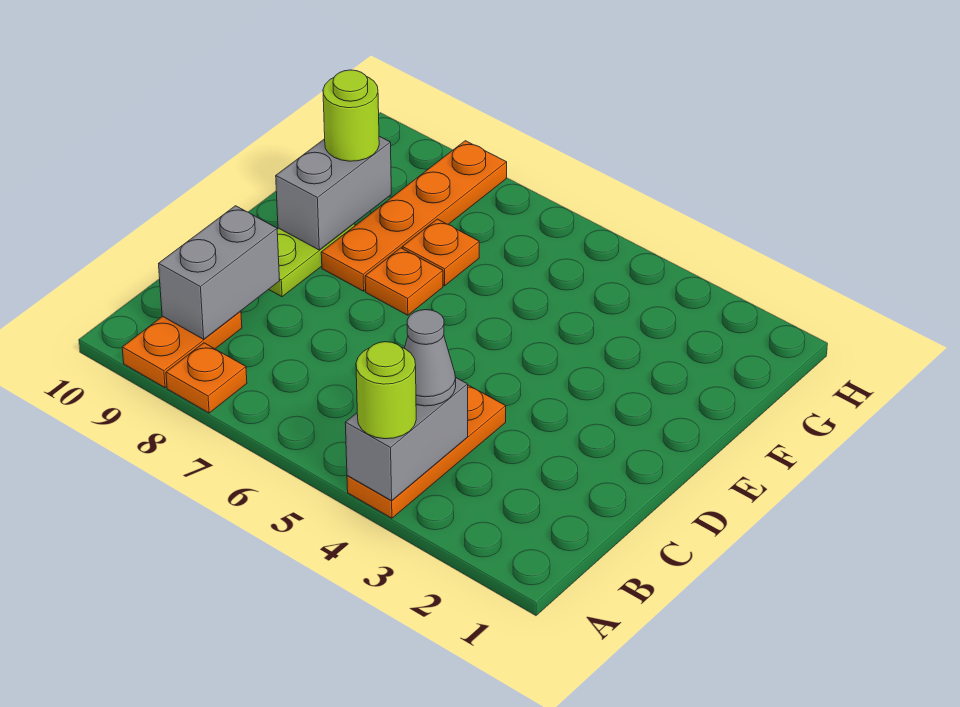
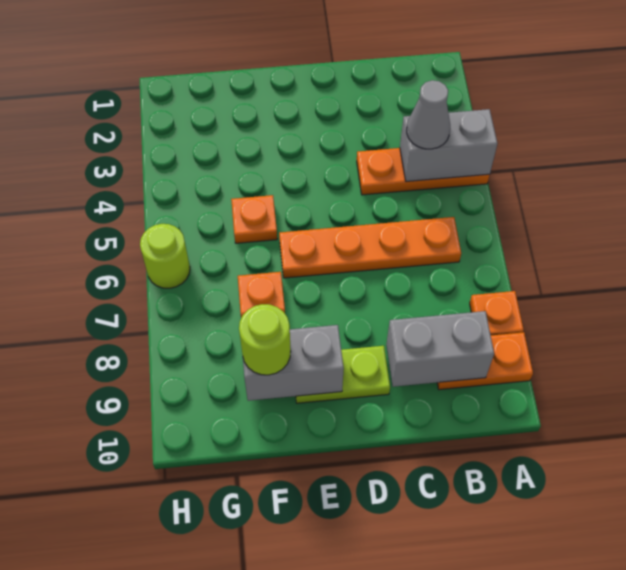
lime round brick A4 level 3 -> lime round brick H6 level 1
orange plate E7 level 1 -> orange plate F5 level 1
orange plate E8:H8 level 1 -> orange plate B6:E6 level 1

